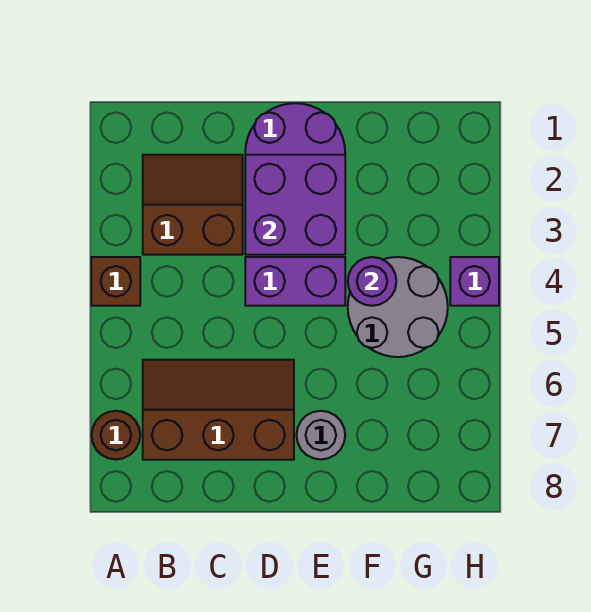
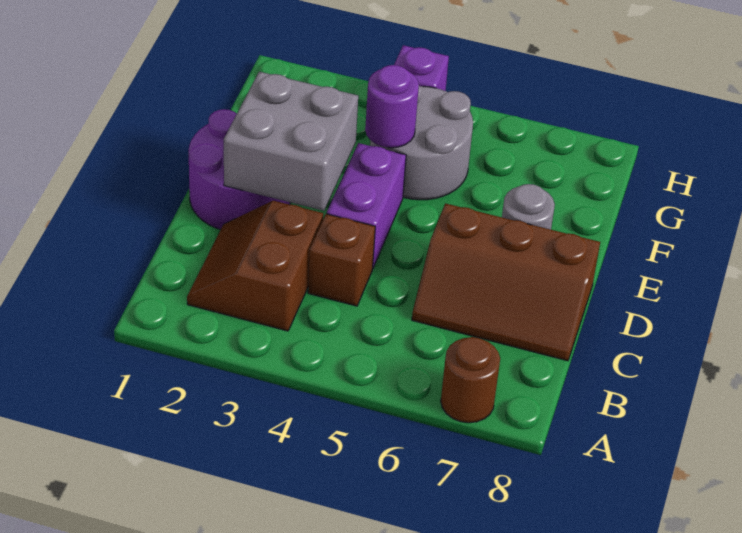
brown brick A4 level 1 -> brown brick C4 level 1
brown slope B6:D7 level 1 top 7 -> brown slope C6:D8 level 1 top D
purple brick D2:E3 level 2 -> grey brick D2:E3 level 2

